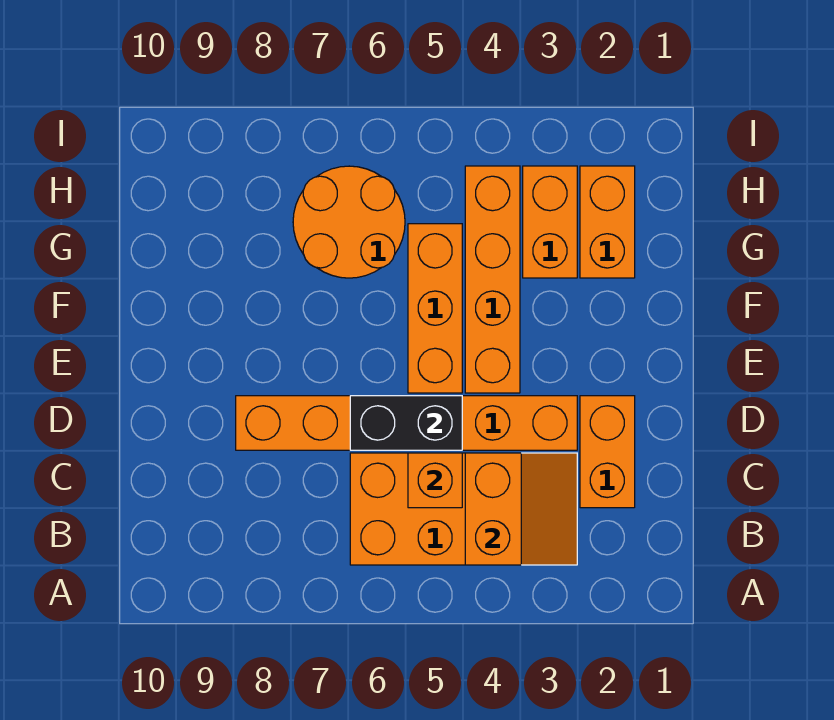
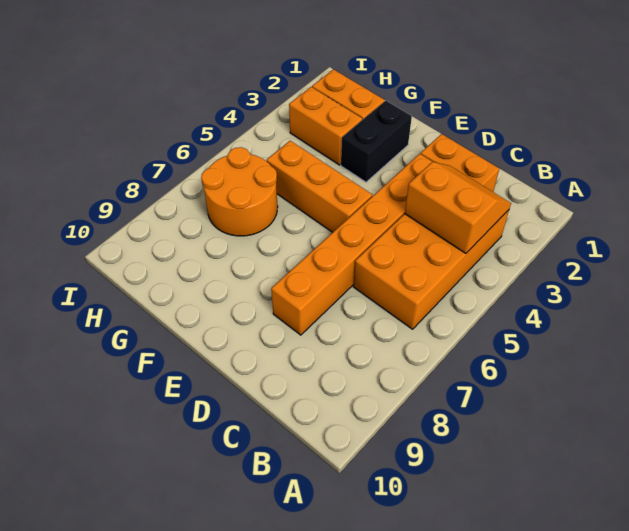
orange brick C5 level 2 -> none
black brick D5:D6 level 2 -> black brick F2:F3 level 1
orange brick E4:H4 level 1 -> none

